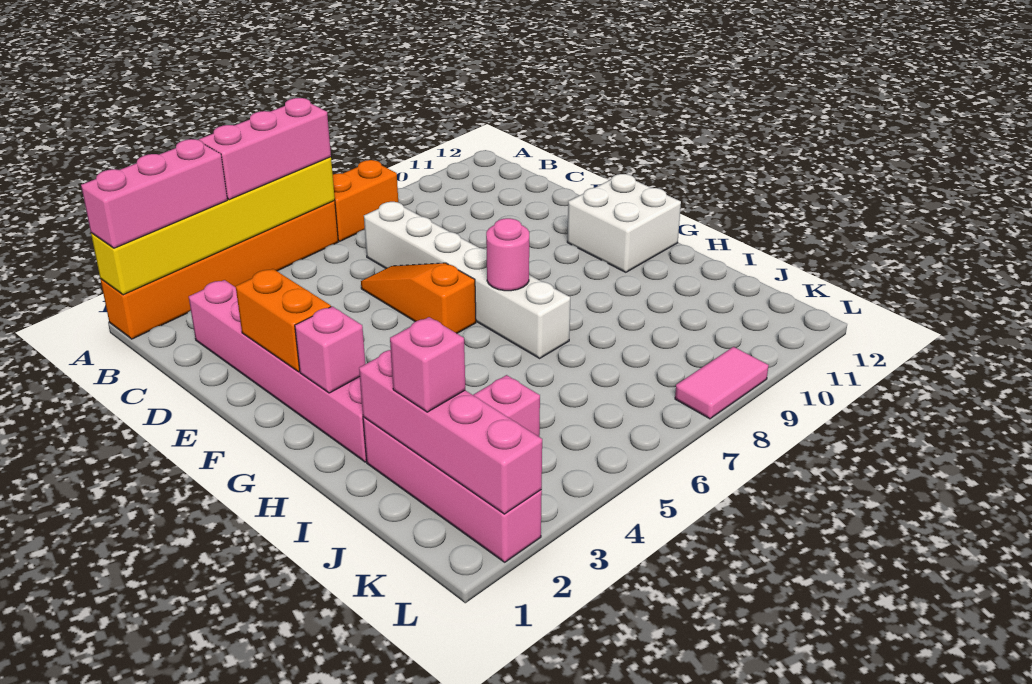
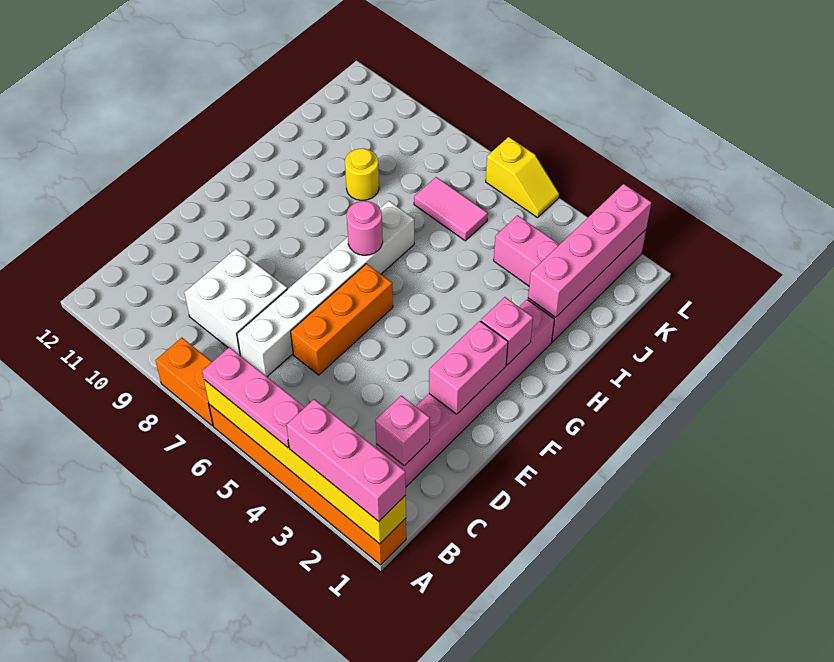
pink brick A4:A6 level 3 -> pink plate A4:A6 level 3
orange slope D6:F6 level 1 top F -> orange brick D6:F6 level 1
orange brick E2:F2 level 2 -> pink brick E2:F2 level 2
white brick F11:G12 level 1 -> white brick C8:D9 level 1
none -> yellow round brick I9 level 1
pink brick J2 level 3 -> pink brick C2 level 2
none -> yellow slope L5:L6 level 1 top 6
pink tile L8:L9 level 1 -> pink tile J6:J7 level 1

